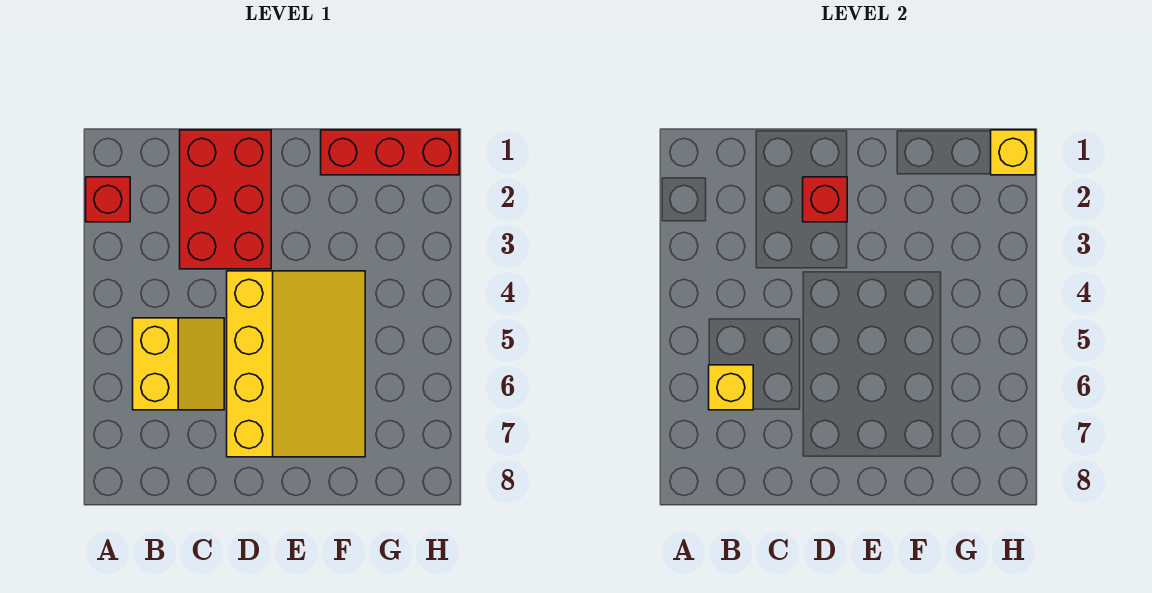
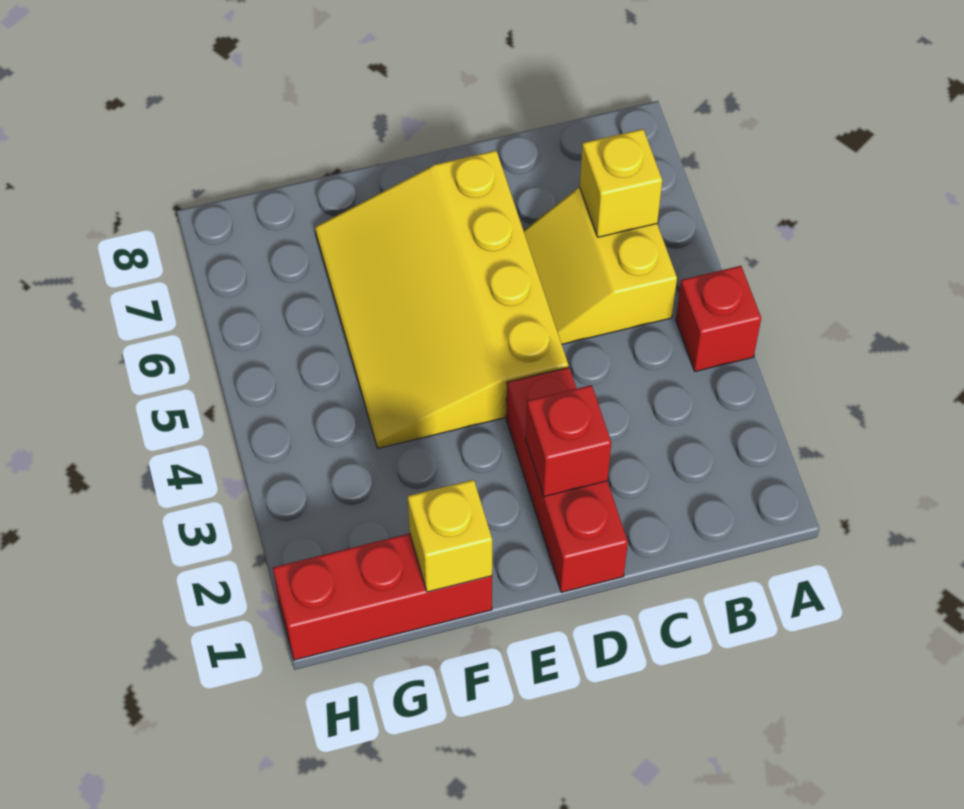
red brick A2 level 1 -> red brick A4 level 1
red brick C1:D3 level 1 -> red brick D1:D3 level 1
yellow brick H1 level 2 -> yellow brick F1 level 2

